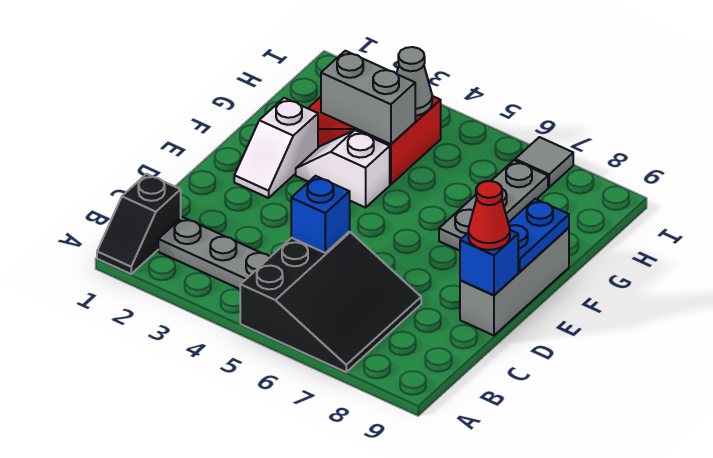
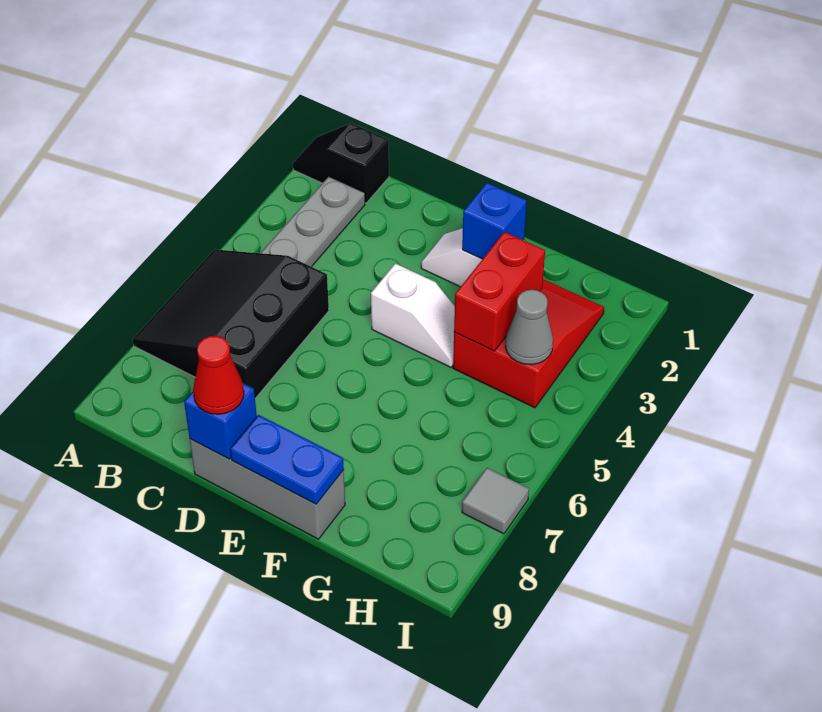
black slope A5:C7 level 1 top 5 -> black slope A5:C7 level 1 top C
blue brick C5 level 2 -> blue brick F2 level 2
white slope F3:F4 level 1 top 4 -> white slope E4:F4 level 1 top E
grey plate F7:H7 level 1 -> none
grey brick G3:G4 level 2 -> red brick G3:G4 level 2

